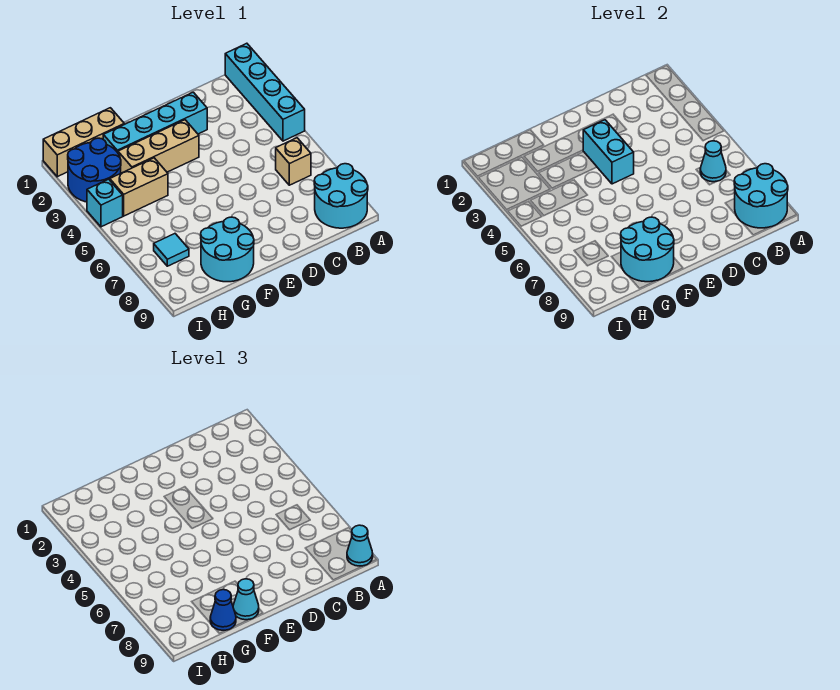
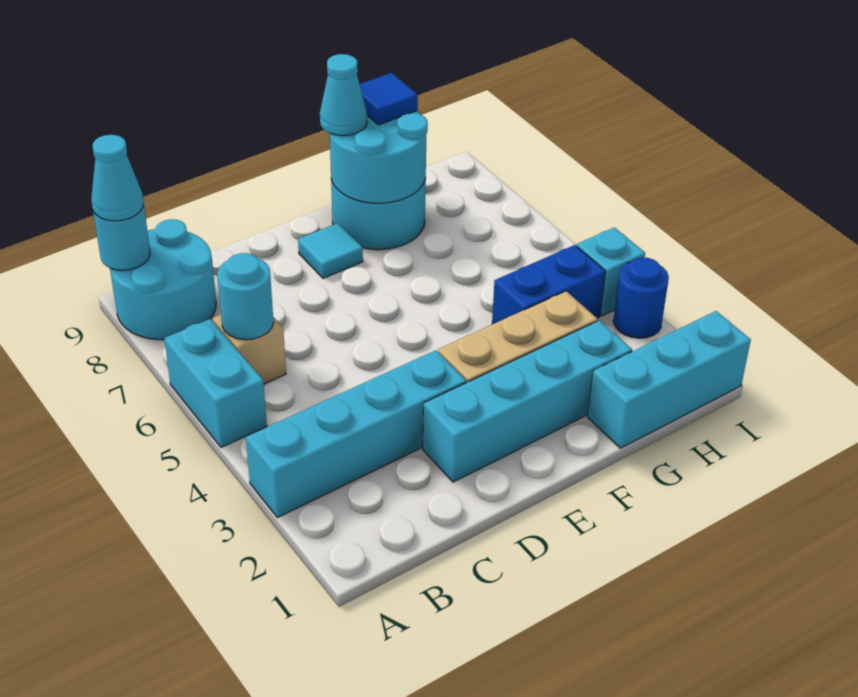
cyan brick A1:A4 level 1 -> cyan brick A3:D3 level 1
cyan round brick A8:B9 level 2 -> cyan round brick A9 level 2
cyan cone B6 level 2 -> cyan round brick B6 level 2
cyan brick E3:E4 level 2 -> cyan brick A5:A6 level 1
tan brick G1:I1 level 1 -> cyan brick G1:I1 level 1
tan brick G4:H4 level 1 -> blue brick G4:H4 level 1
blue cone G9 level 3 -> blue tile G9 level 3
blue round brick H2:I3 level 1 -> blue round brick I3 level 1
cyan tile H7 level 1 -> cyan tile E8 level 1

